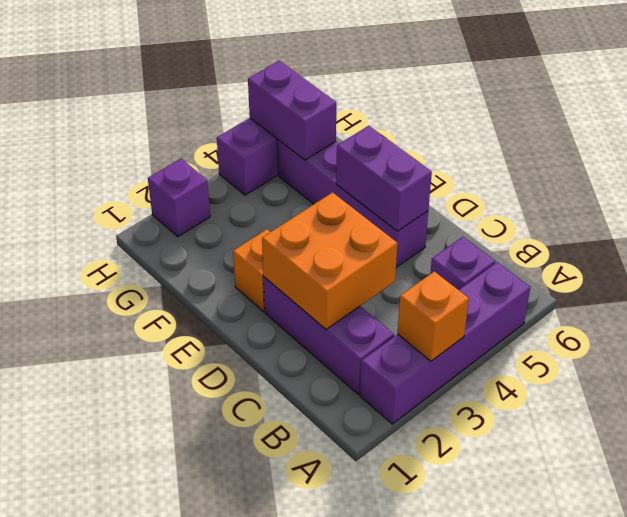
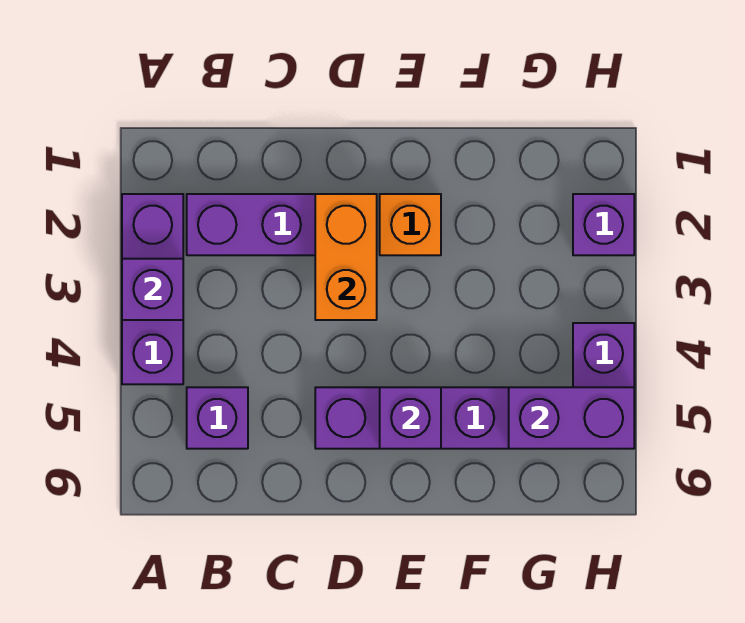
purple brick A2:A5 level 1 -> purple brick A2:A4 level 1
orange brick A3 level 2 -> purple brick A3 level 2
orange brick C2:D3 level 2 -> orange brick D2:D3 level 2
purple brick D5:E5 level 2 -> purple brick E5 level 2

